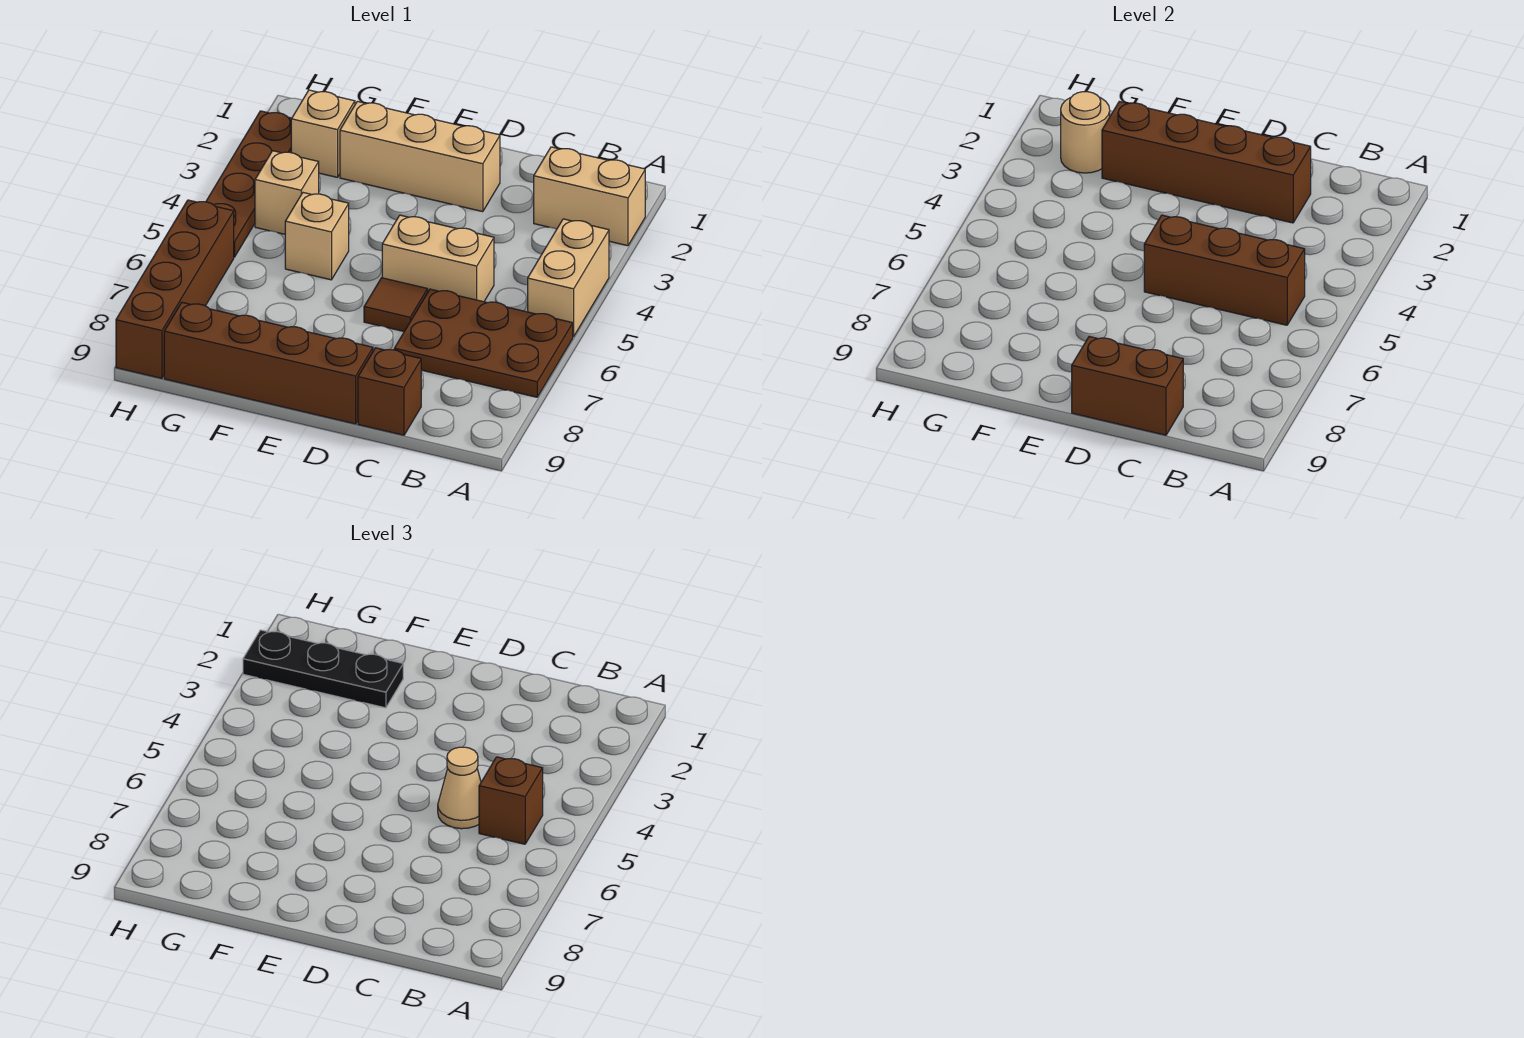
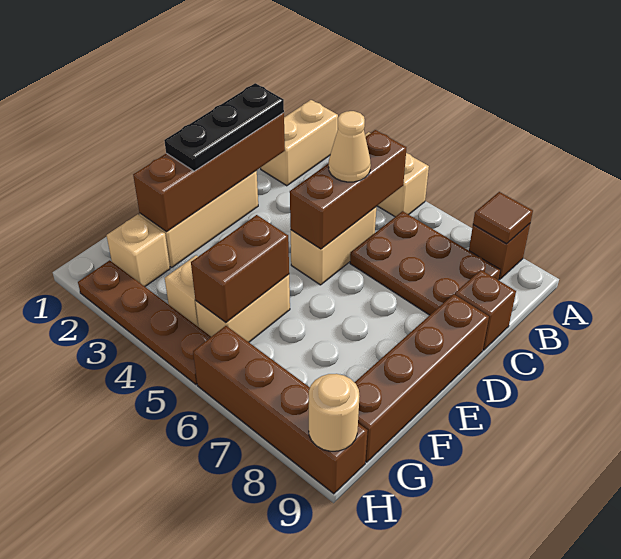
brown plate A6:C7 level 1 -> brown plate B6:C8 level 1
brown brick B5 level 3 -> brown brick A8 level 1
brown brick C9:D9 level 2 -> brown brick F5:G5 level 2
brown tile D6 level 1 -> brown tile A8 level 2
black plate F2:H2 level 3 -> black plate C2:E2 level 3
tan brick F5 level 1 -> tan brick F5:G5 level 1
tan round brick G2 level 2 -> tan round brick H9 level 2

